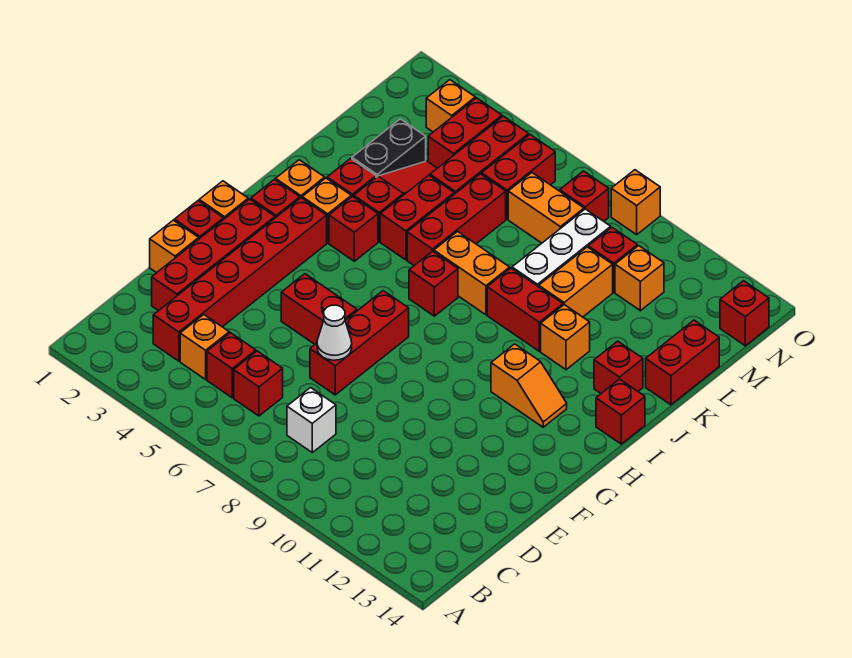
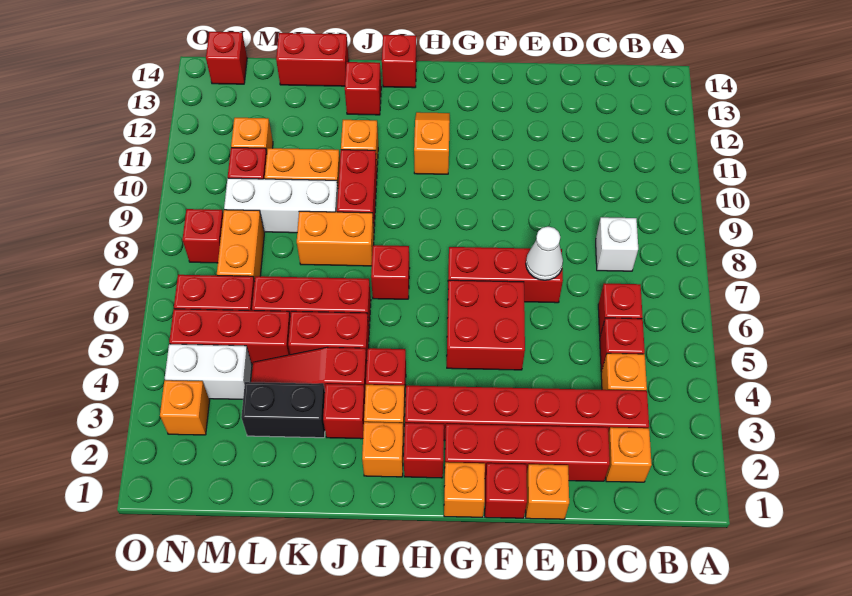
red brick F5:F6 level 1 -> red brick F5:G6 level 1
orange brick J7:J8 level 1 -> orange brick J8:K8 level 1
red brick M4:N4 level 1 -> white brick M4:N4 level 1
orange brick O9 level 1 -> orange brick C2 level 1

